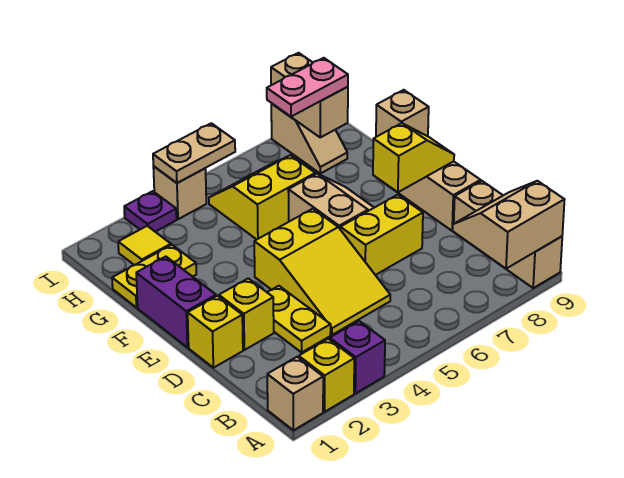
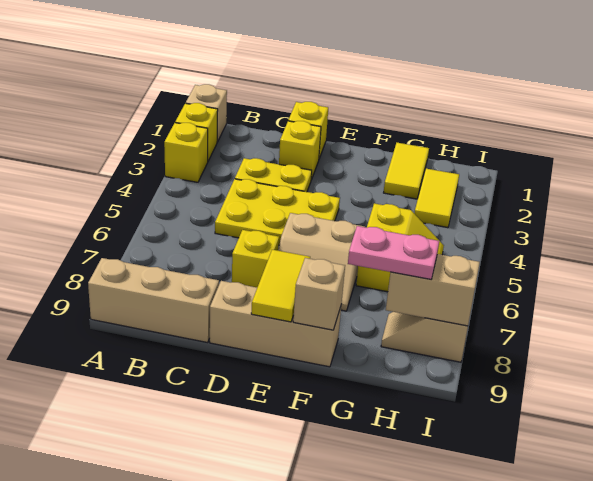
purple brick A3 level 1 -> yellow brick A3 level 1
tan slope A8:B9 level 2 top A -> none
yellow slope C4:E5 level 1 top E -> yellow plate C4:E5 level 1
yellow brick D6:D7 level 1 -> yellow brick D7 level 1
purple brick E1:F1 level 1 -> none
yellow slope E8:E9 level 2 top 8 -> yellow tile E8:E9 level 2
yellow plate G1:G2 level 1 -> yellow tile G1:G2 level 1
yellow tile H2 level 1 -> yellow tile H2:H3 level 1
pink plate H7:H8 level 3 -> pink plate G8:H8 level 3
purple plate I3 level 1 -> none
tan brick I4 level 1 -> none
tan plate I4:I5 level 2 -> none

